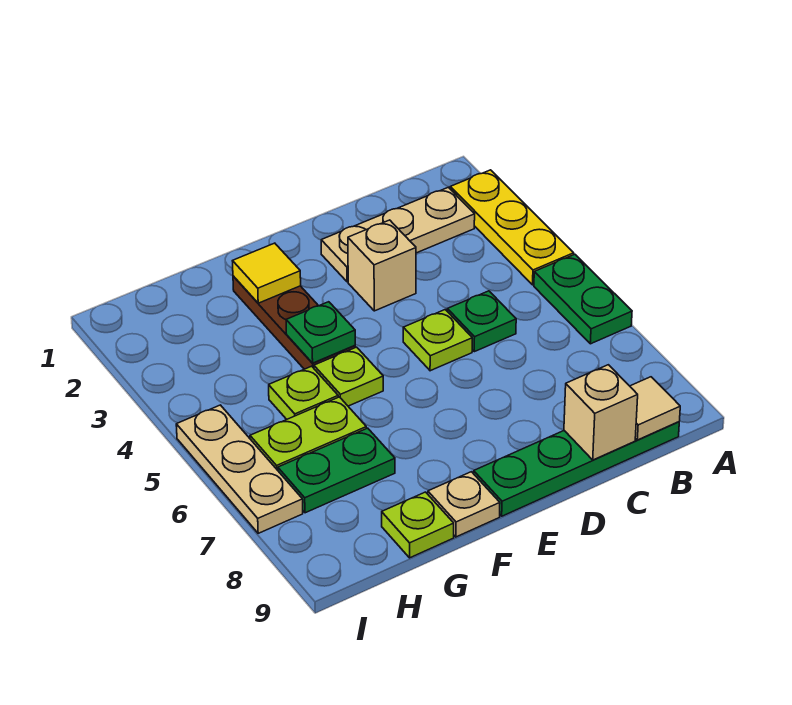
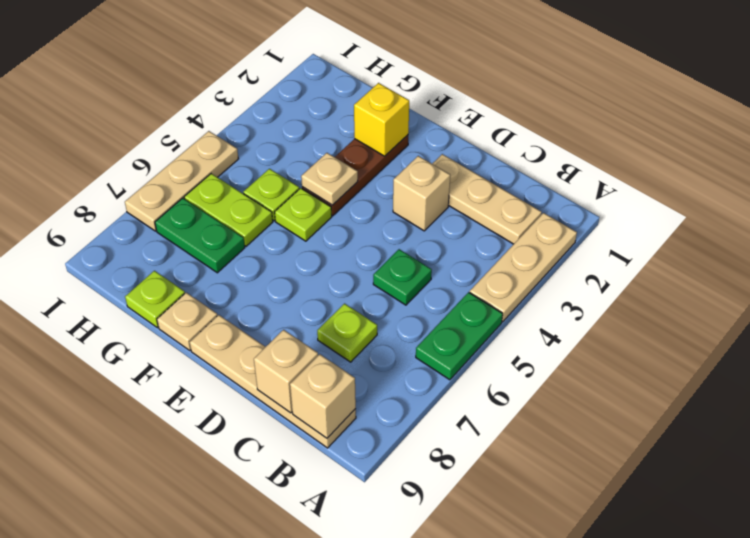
yellow plate A2:A4 level 1 -> tan plate A2:A4 level 1
green plate B9:E9 level 1 -> tan plate B9:E9 level 1
tan tile B9 level 2 -> tan brick B9 level 2
lime plate D5 level 1 -> lime plate C7 level 1
yellow tile F2 level 2 -> yellow brick F2 level 2
green plate F4 level 2 -> tan plate F4 level 2

